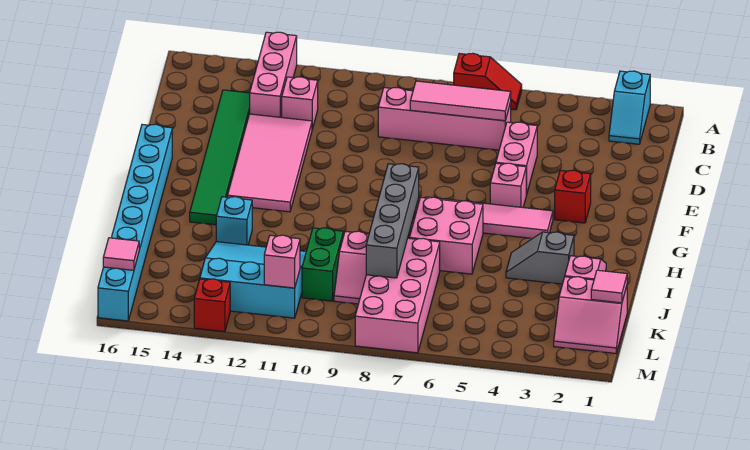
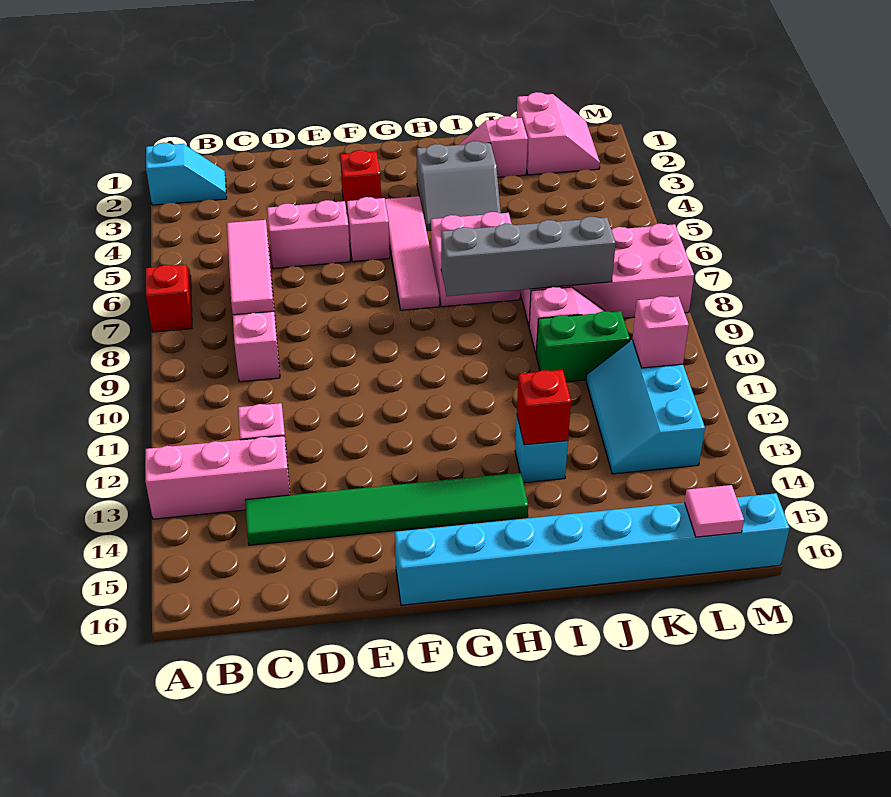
pink tile D12:G13 level 1 -> none
grey slope I3:I4 level 1 top 3 -> grey slope H3:I4 level 1 top 3
cyan slope J11:L13 level 1 top L -> cyan slope K11:L13 level 1 top L
pink tile K1 level 2 -> none
red brick M13 level 1 -> red brick I13 level 2

